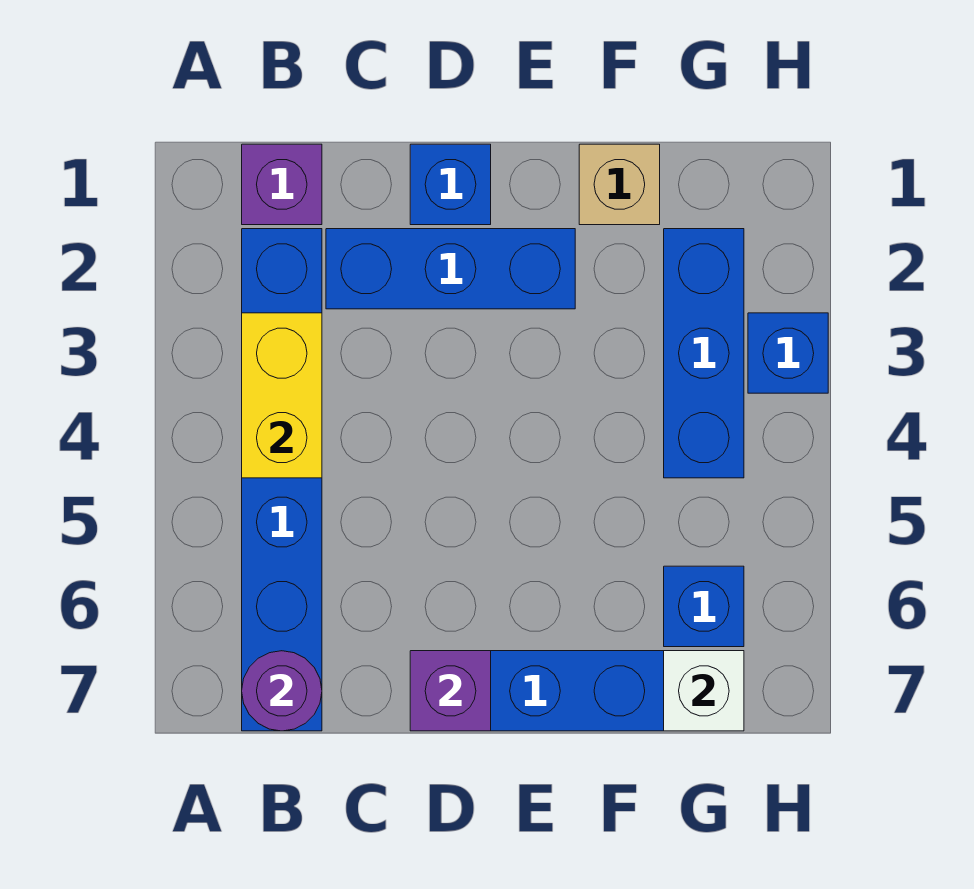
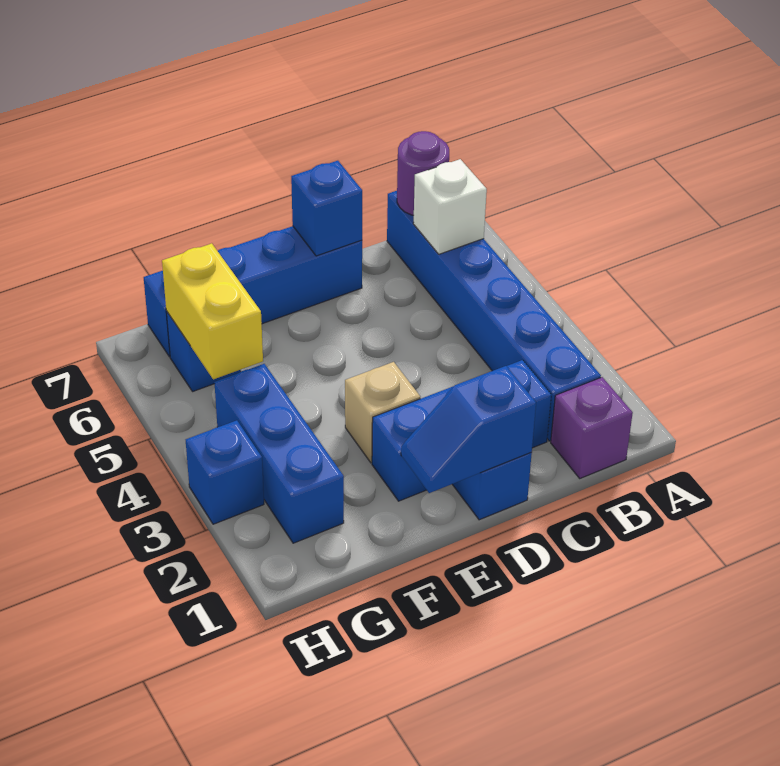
yellow brick B3:B4 level 2 -> yellow brick G5:G6 level 2
none -> blue slope D1:E1 level 2 top D
purple brick D7 level 2 -> blue brick D7 level 2
tan brick F1 level 1 -> tan brick E3 level 1
white brick G7 level 2 -> white brick B6 level 2

